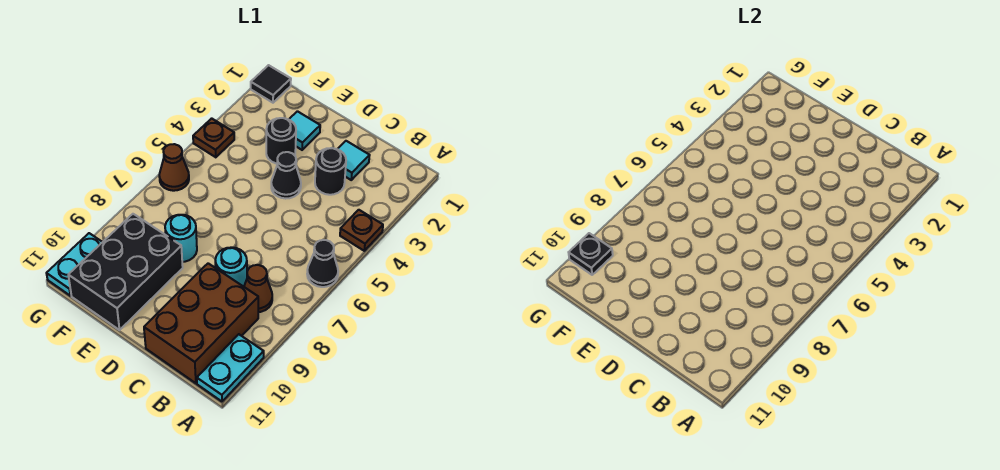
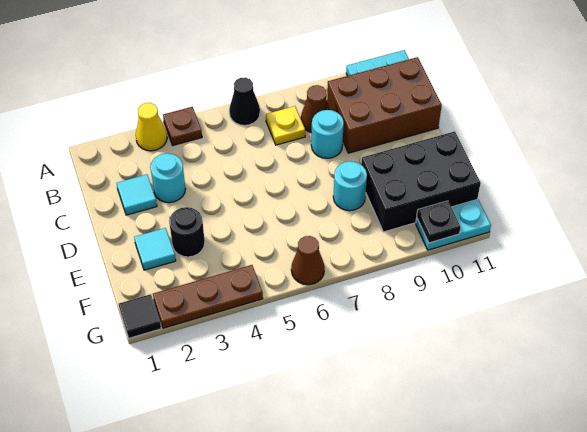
none -> yellow cone A3 level 1
none -> yellow plate B7 level 1
black round brick C3 level 1 -> cyan round brick C3 level 1
black cone D4 level 1 -> none
brown plate G4 level 1 -> brown plate G2:G4 level 1

